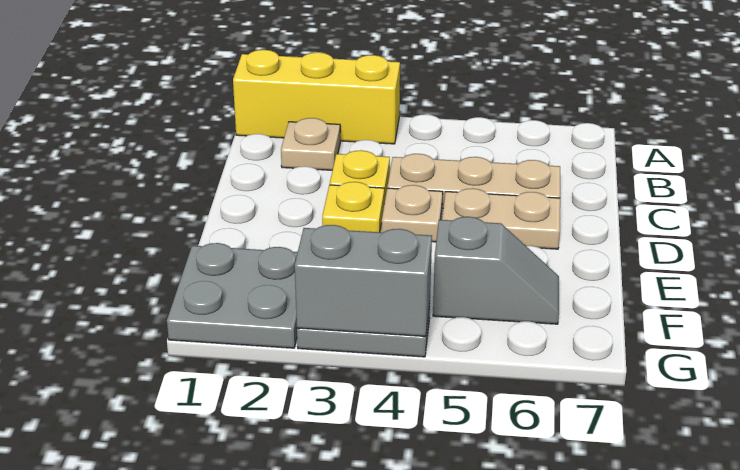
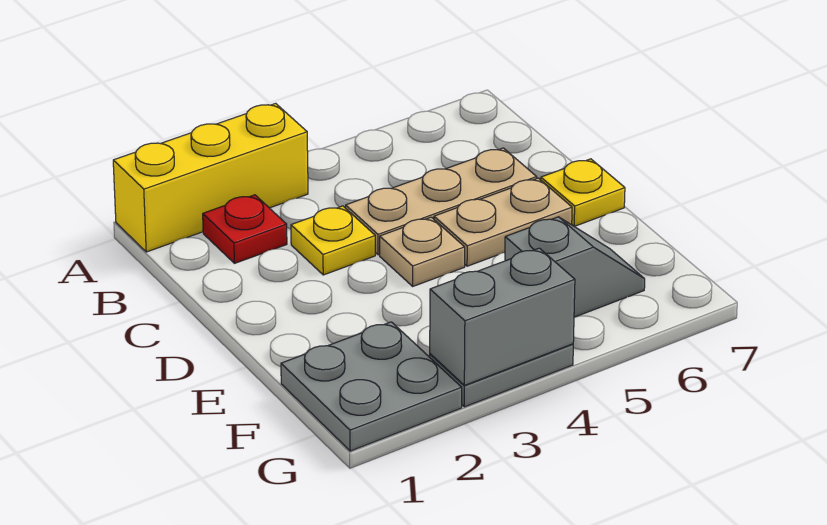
tan plate B2 level 1 -> red plate B2 level 1
yellow plate D3 level 1 -> yellow plate D7 level 1

